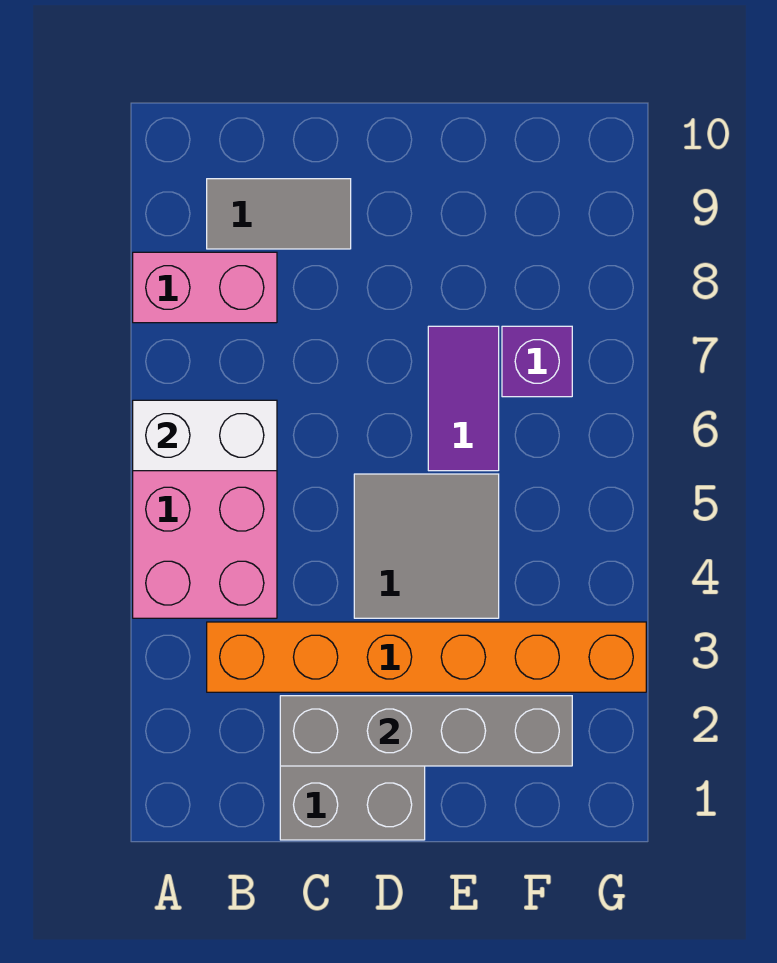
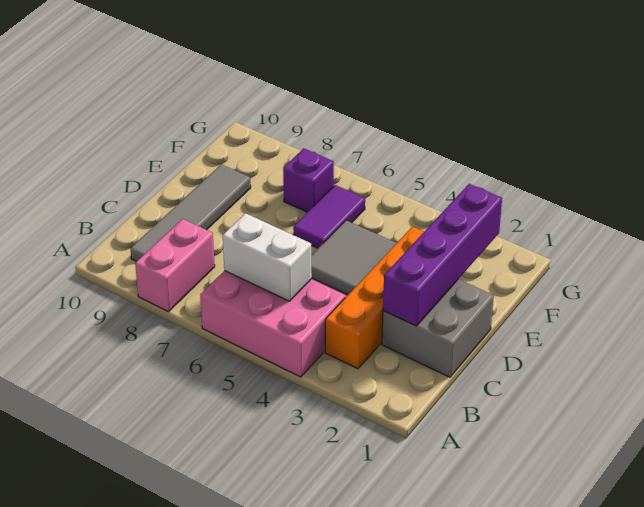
white brick A6:B6 level 2 -> white brick B5:B6 level 2
orange brick B3:G3 level 1 -> orange brick B3:E3 level 1
grey tile B9:C9 level 1 -> grey tile B9:E9 level 1
grey brick C2:F2 level 2 -> purple brick C2:F2 level 2
purple tile E6:E7 level 1 -> purple tile E6:F6 level 1

